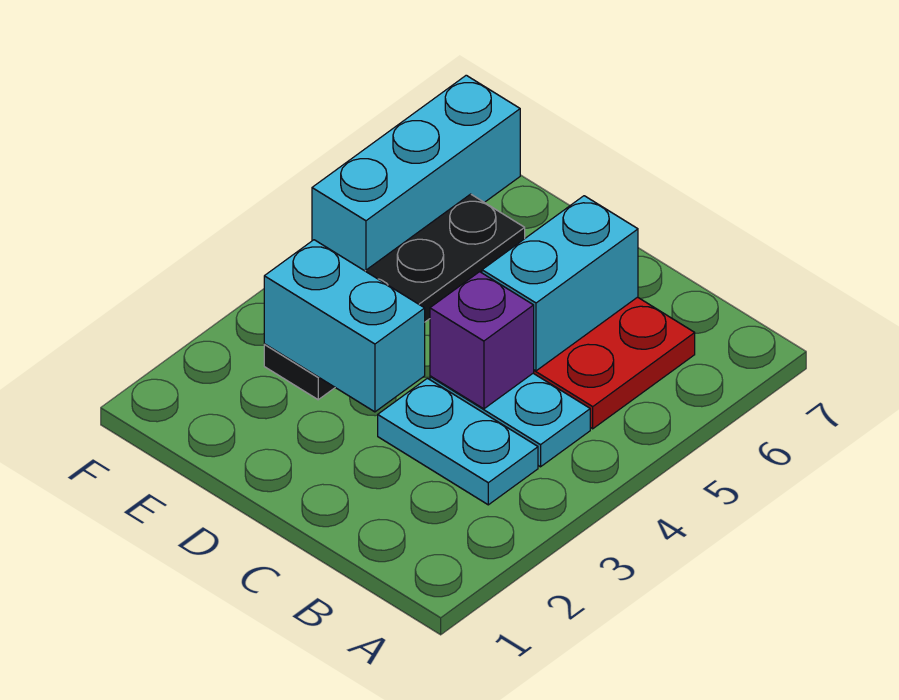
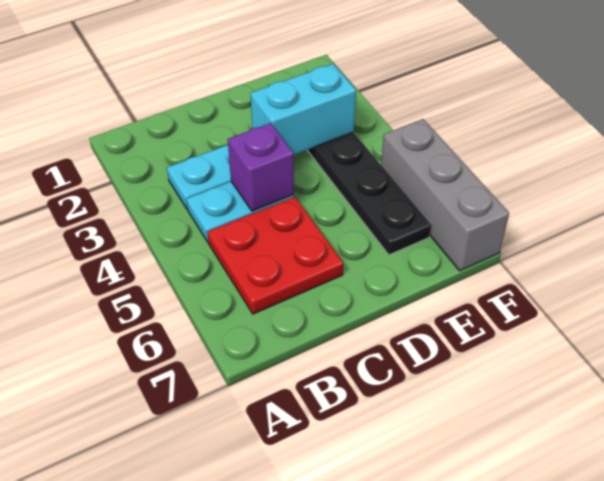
cyan brick C5:C6 level 2 -> none
cyan brick F5:F7 level 1 -> grey brick F5:F7 level 1

